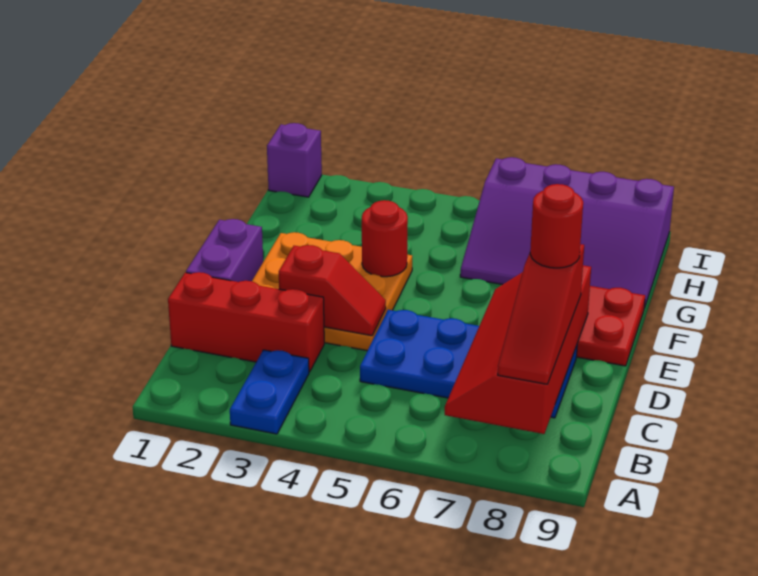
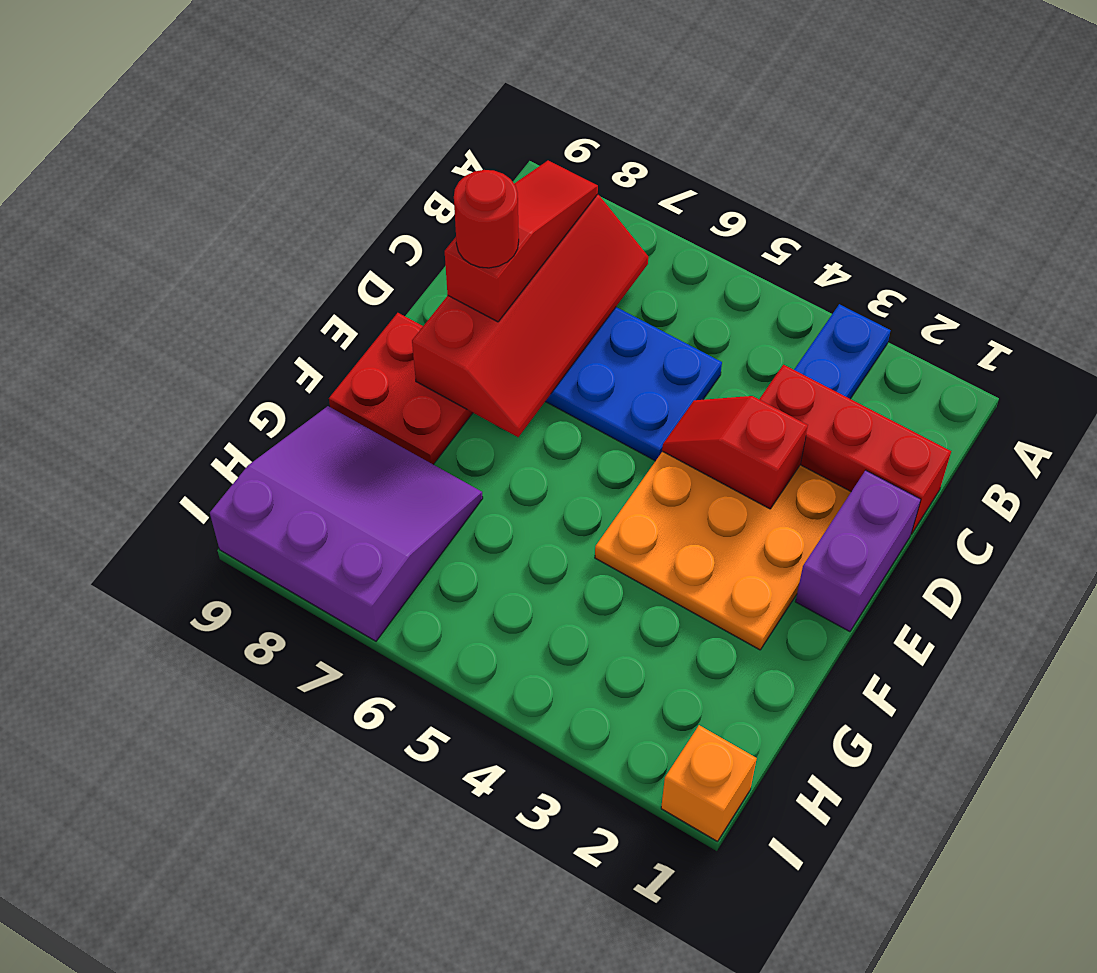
red round brick F4 level 2 -> none
purple slope G6:I9 level 1 top I -> purple slope G7:I9 level 1 top I
purple brick I1 level 1 -> orange brick I1 level 1

